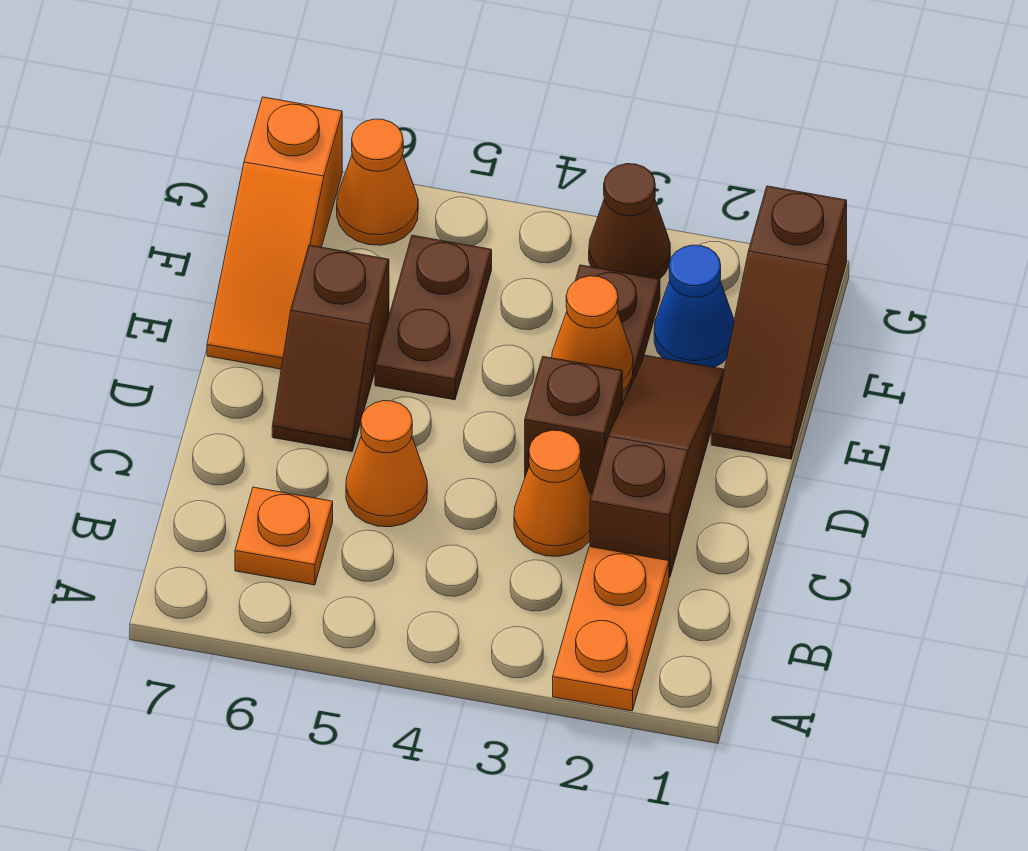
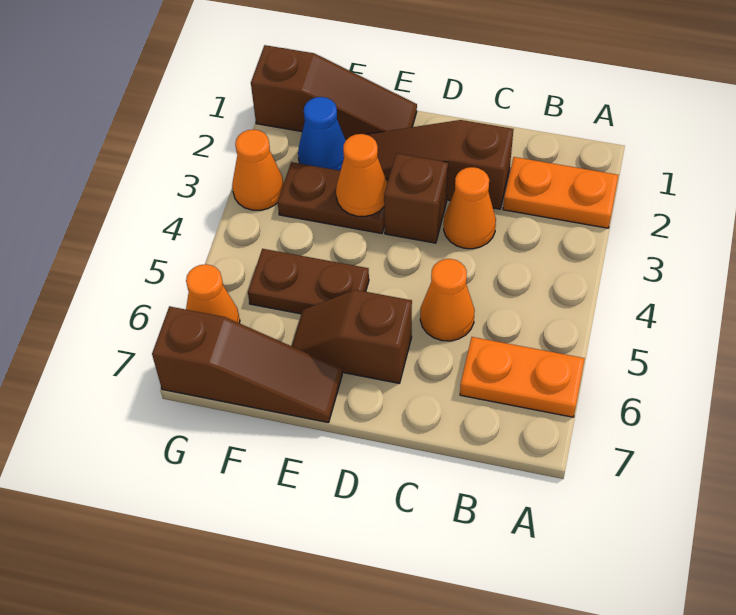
orange plate B6 level 1 -> orange plate A6:B6 level 1
brown slope D6:E6 level 1 top E -> brown slope D6:E6 level 1 top D
orange slope E7:G7 level 1 top G -> brown slope E7:G7 level 1 top G
brown cone G3 level 1 -> orange cone G3 level 1

